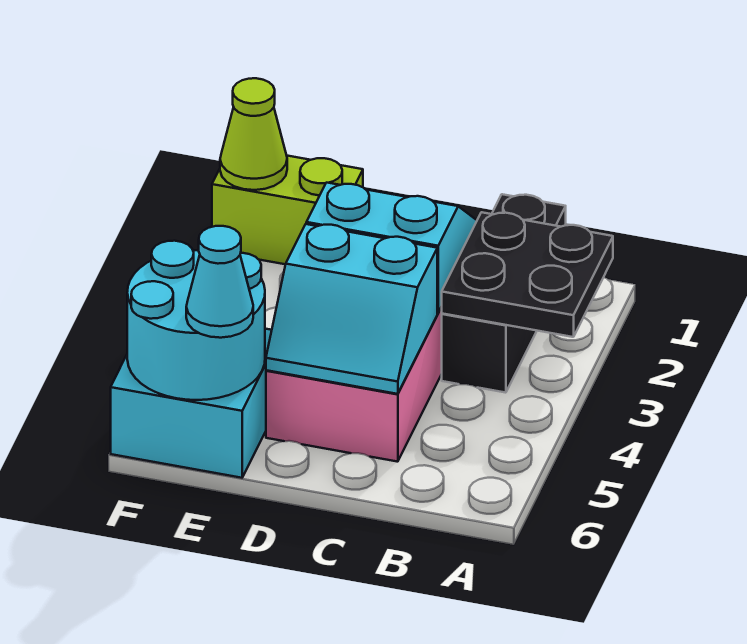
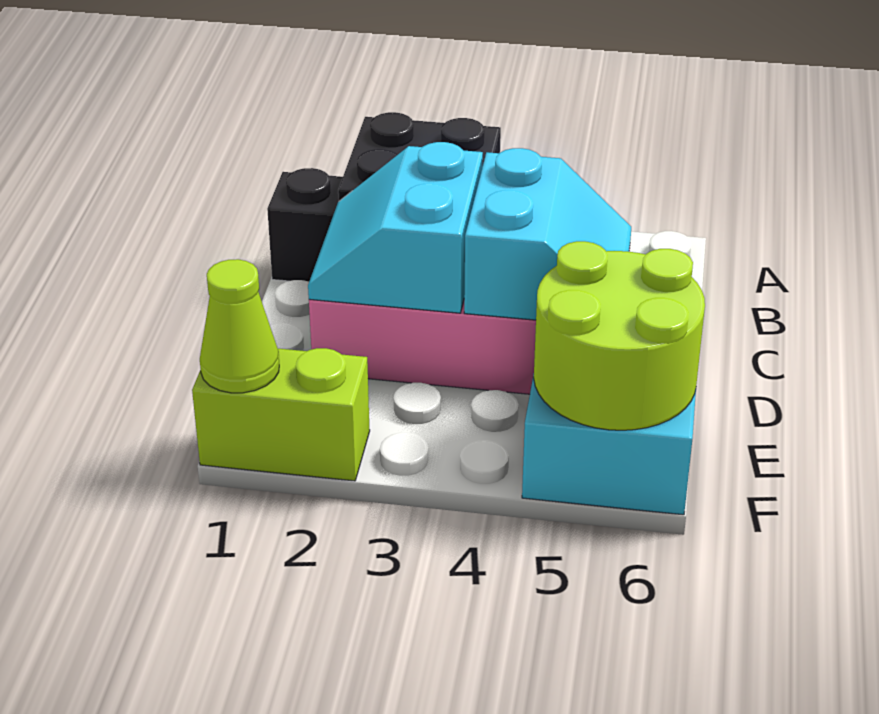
lime brick E1:F1 level 1 -> lime brick F1:F2 level 1
cyan round brick E5:F6 level 2 -> lime round brick E5:F6 level 2
cyan cone E6 level 3 -> none

